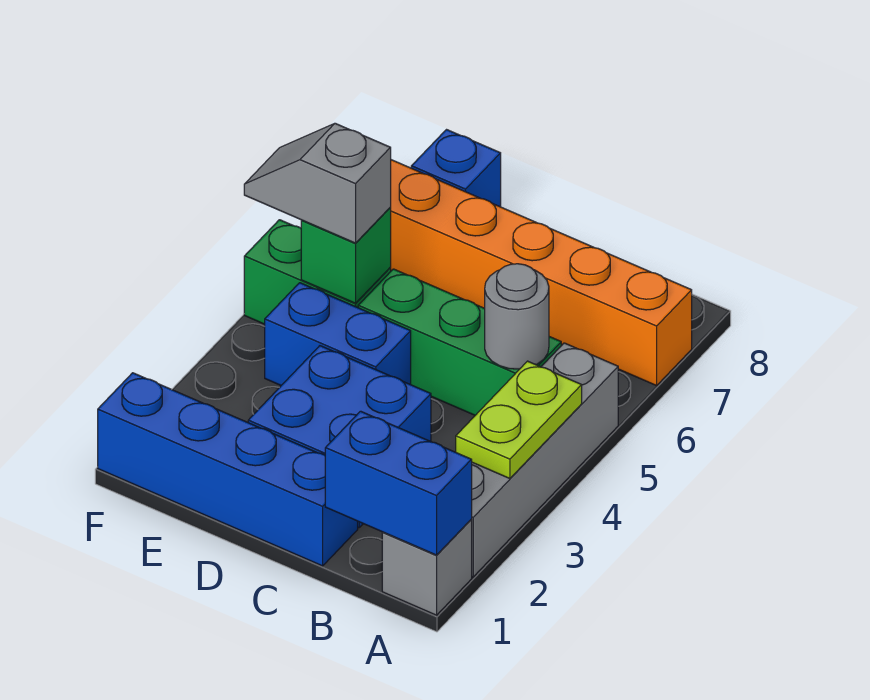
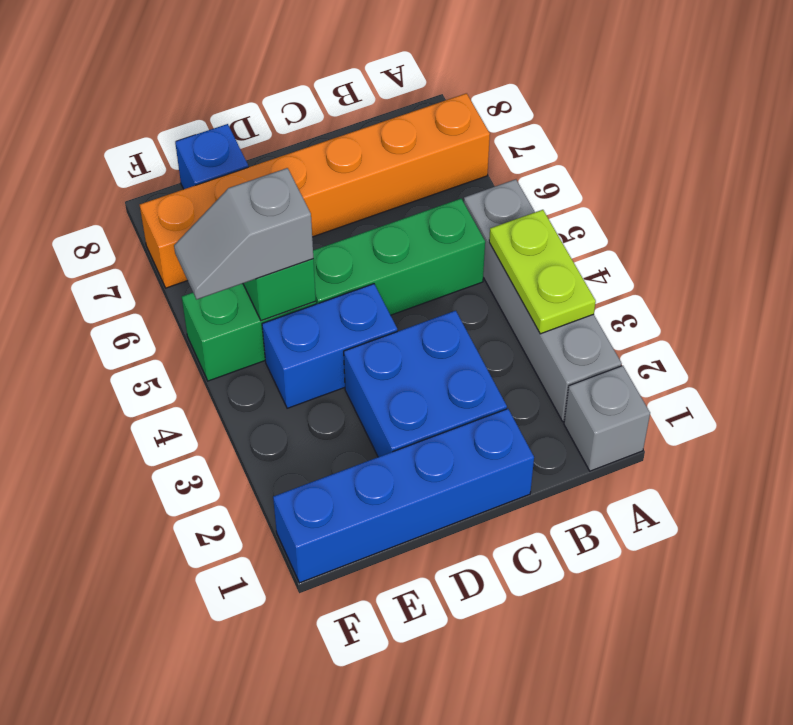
blue brick A1:B1 level 2 -> none
grey round brick B5 level 2 -> none

